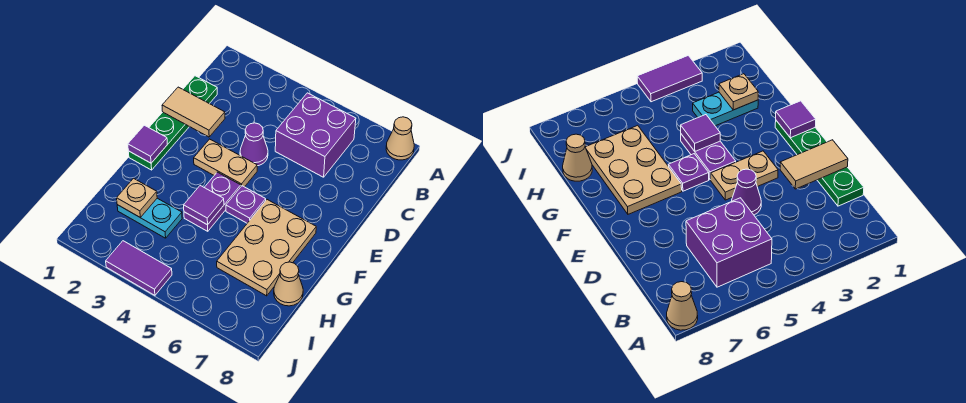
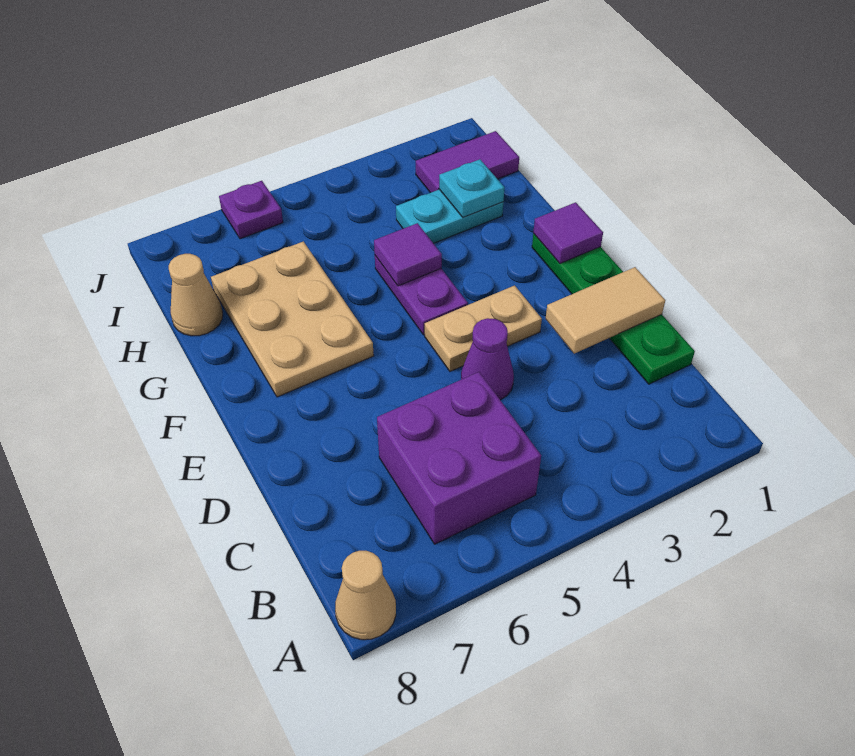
purple plate F5 level 1 -> purple plate J6 level 1
tan plate H2 level 2 -> cyan plate H2 level 2
purple tile J3:J4 level 1 -> purple tile I1:I2 level 1

